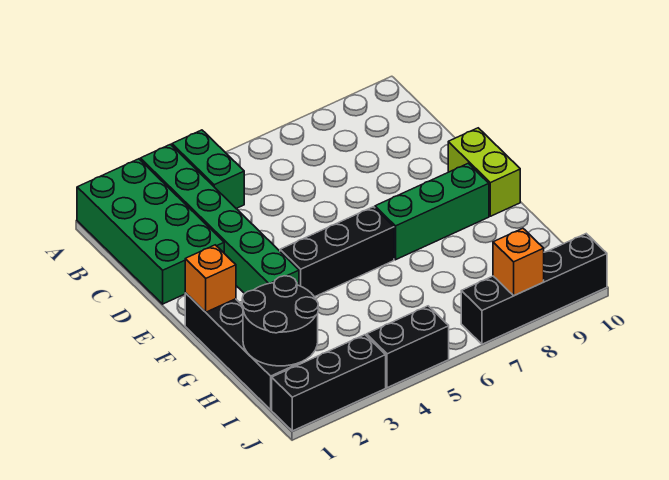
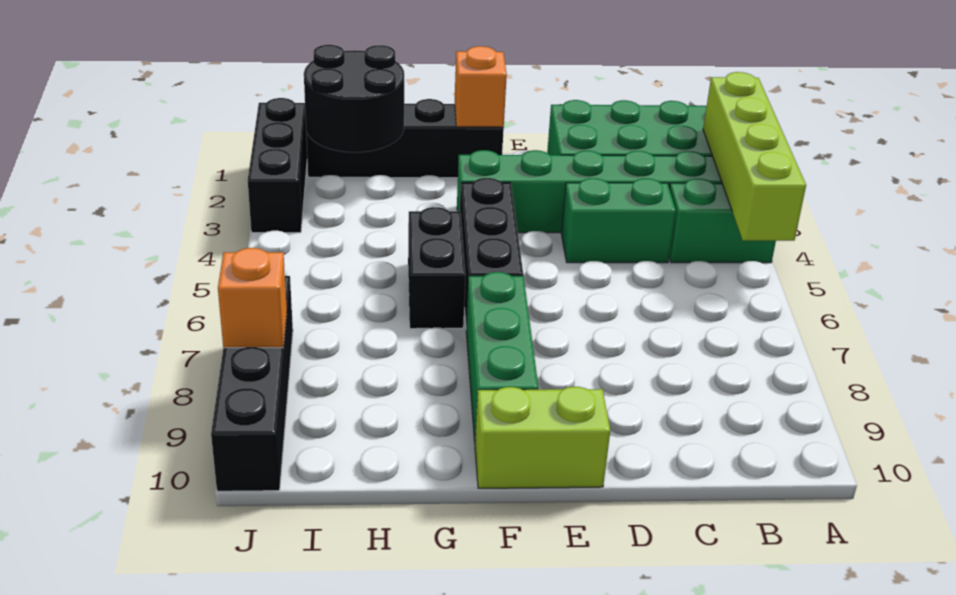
none -> lime brick A2:A5 level 2
none -> green brick C4:D4 level 1
black brick J4:J5 level 1 -> black brick G5:G6 level 1

